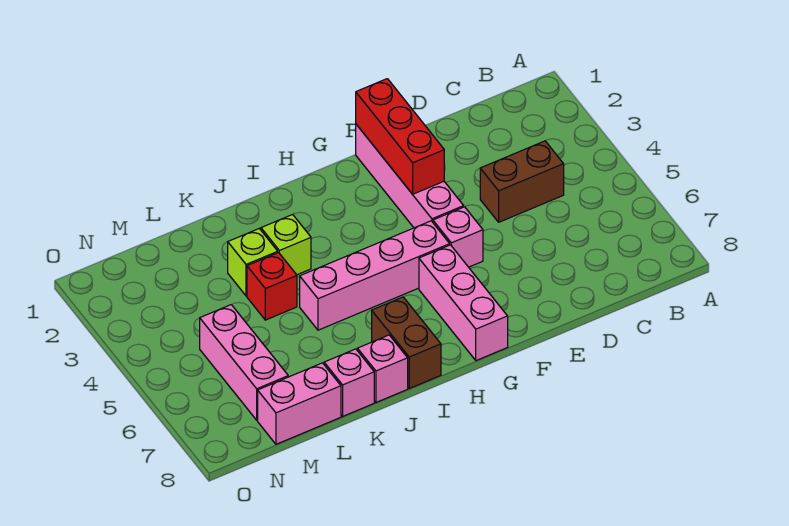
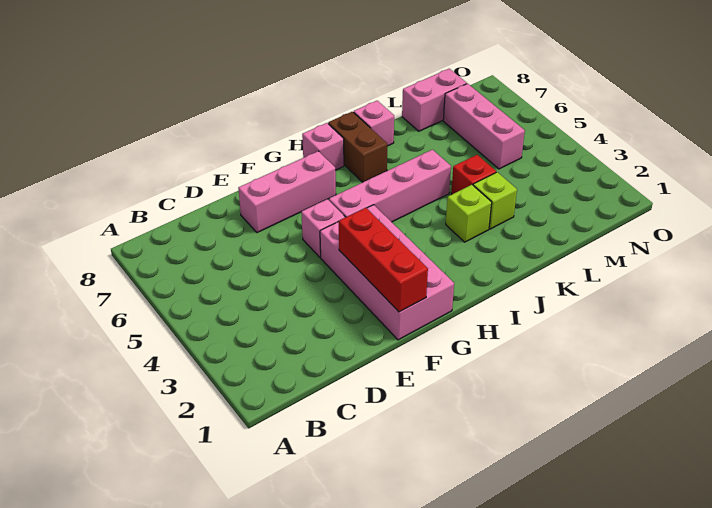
brown brick C4:D4 level 1 -> none
pink brick F1:F4 level 1 -> pink brick F1:G4 level 1
pink brick G6:G8 level 1 -> pink brick E7:G7 level 1
pink brick K8 level 1 -> pink brick H8 level 1

